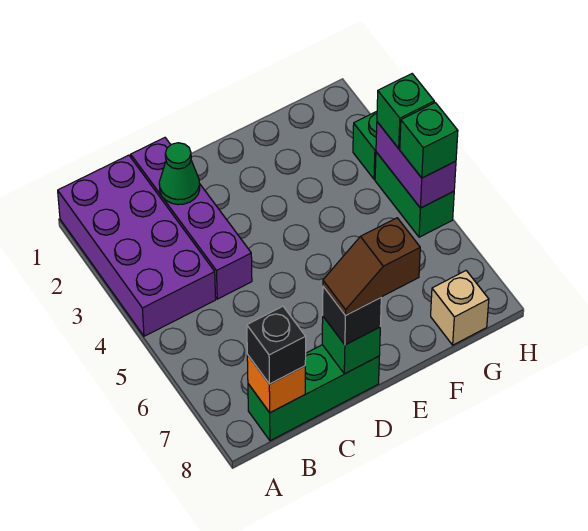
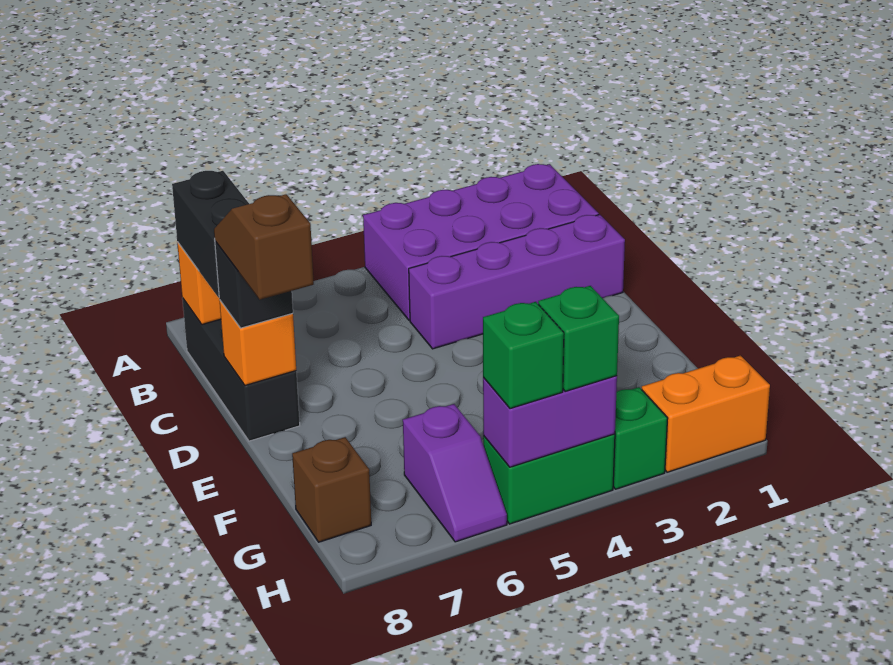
green brick B8:D8 level 1 -> black brick B8:D8 level 1
black brick B8 level 3 -> black brick B8:C8 level 3
green cone C2 level 2 -> none
green brick D8 level 2 -> orange brick D8 level 2
none -> purple slope G6:H6 level 1 top G
tan brick G8 level 1 -> brown brick G8 level 1
none -> orange brick H1:H2 level 1

